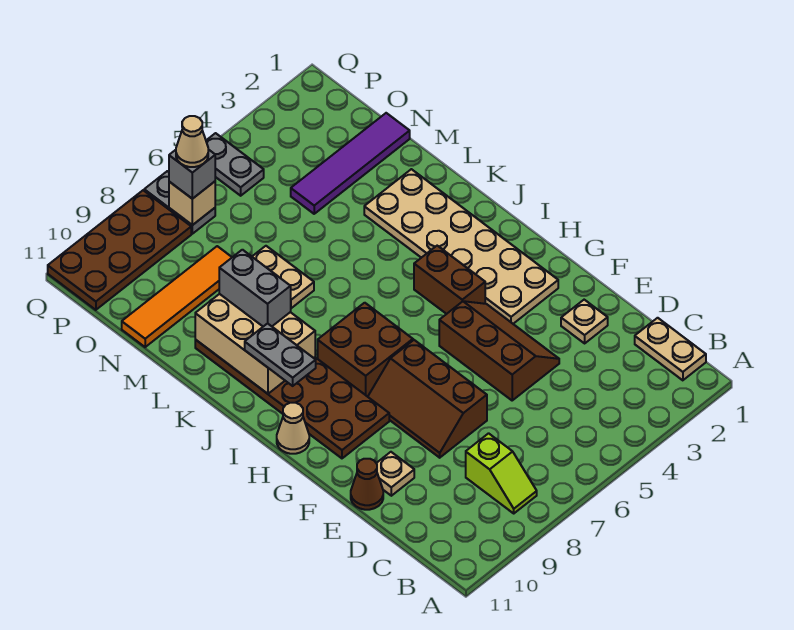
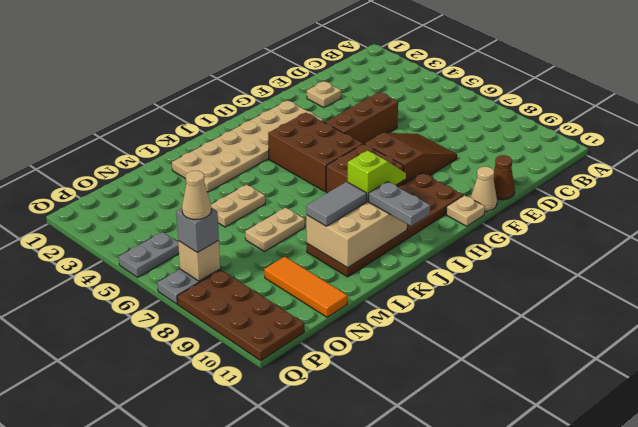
tan plate B1:C1 level 1 -> tan plate L5:M5 level 1
lime slope B8:C8 level 1 top C -> lime slope I9:J9 level 3 top J
brown slope E7:G8 level 1 top 7 -> brown slope E7:G8 level 1 top G
tan plate E10 level 1 -> tan plate G11 level 1
brown brick H4:I4 level 1 -> brown brick H4:I6 level 1
tan cone H11 level 1 -> tan cone F11 level 1
grey plate I10:J10 level 3 -> grey plate J10:J11 level 3
grey brick K9:L9 level 3 -> grey tile K9:L9 level 3
purple tile N1:N4 level 1 -> none
orange tile N8:N11 level 1 -> orange tile N9:N11 level 1

